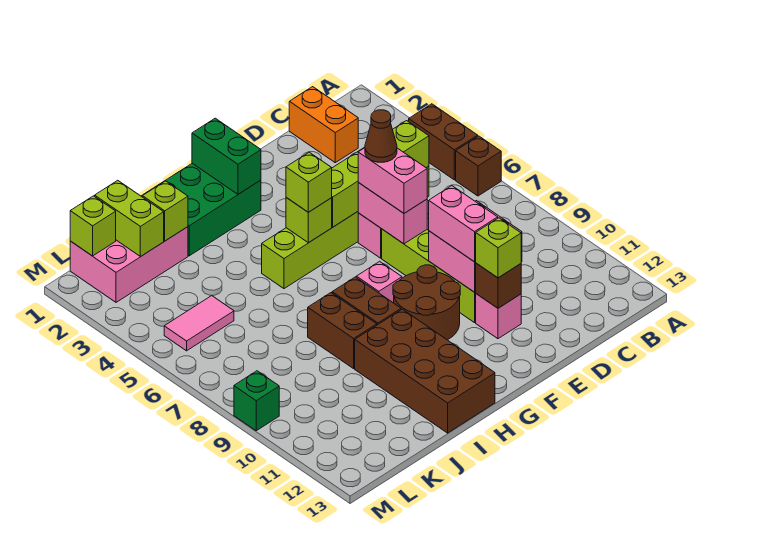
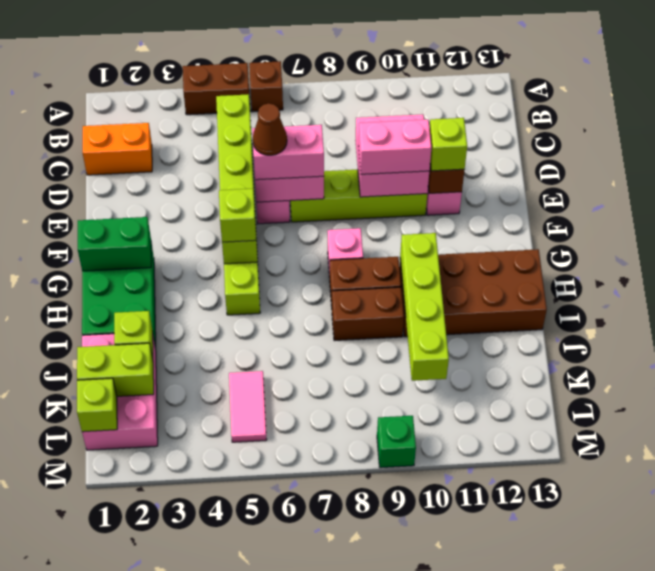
brown round brick F9:G10 level 1 -> none
none -> lime brick H10:K10 level 2

